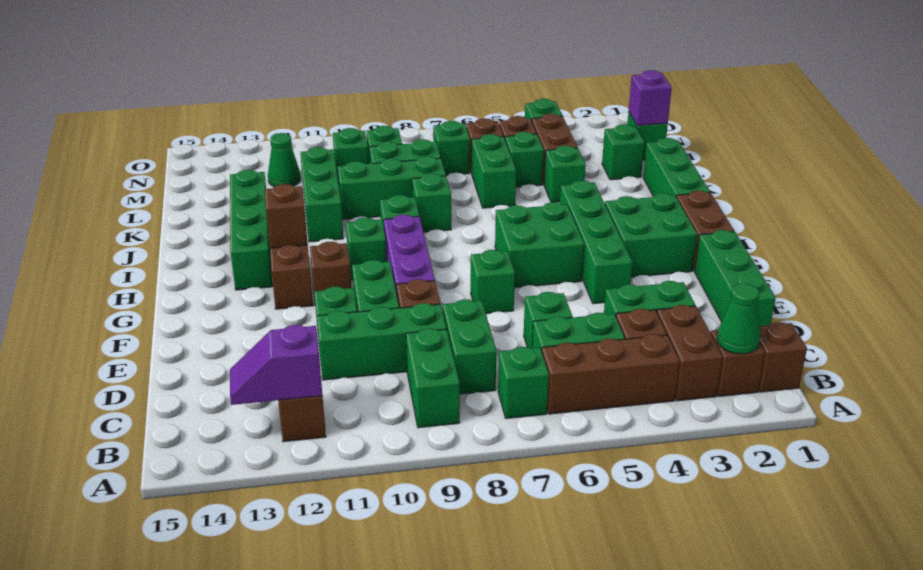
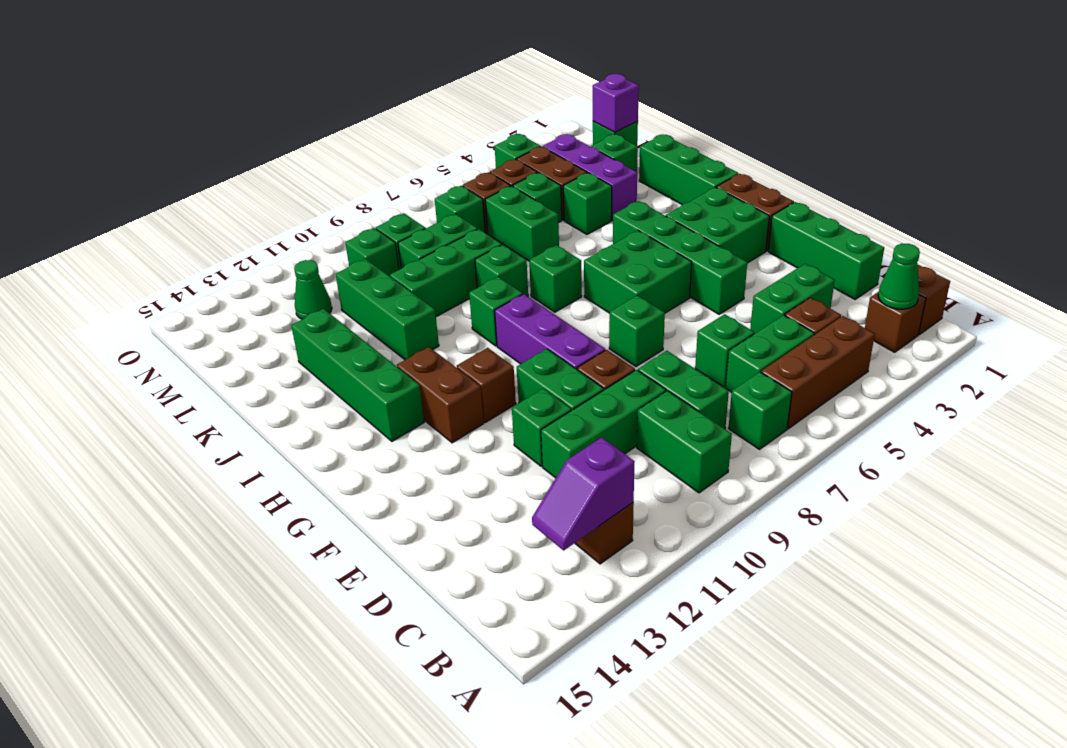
brown brick B3:C3 level 1 -> none
green brick H10 level 1 -> green brick I7 level 1
brown brick H12 level 2 -> none
none -> purple brick K3:M3 level 1

